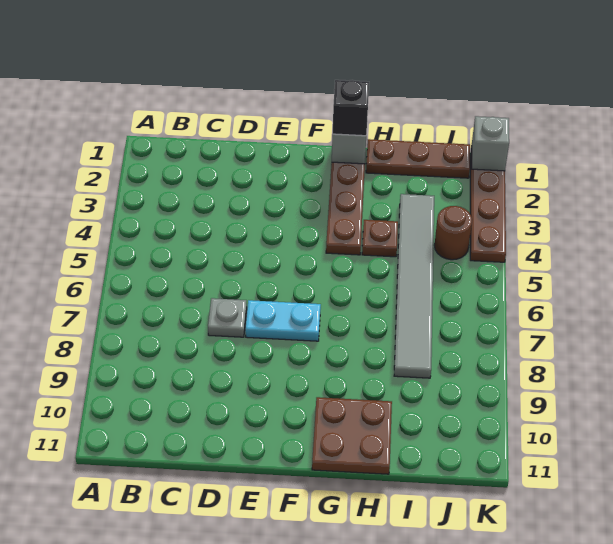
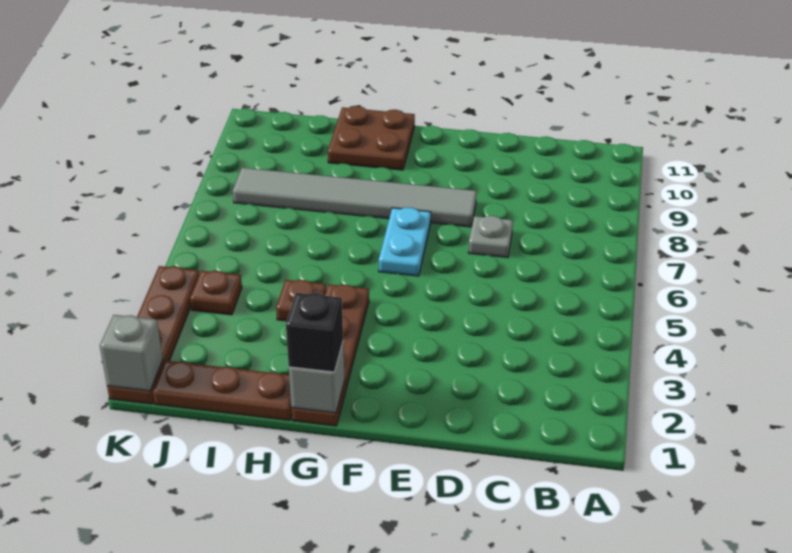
cyan plate E7:F7 level 1 -> cyan plate F6:F7 level 1
grey tile I3:I8 level 1 -> grey tile E8:J8 level 1
brown round brick J4 level 1 -> brown plate J4 level 1

